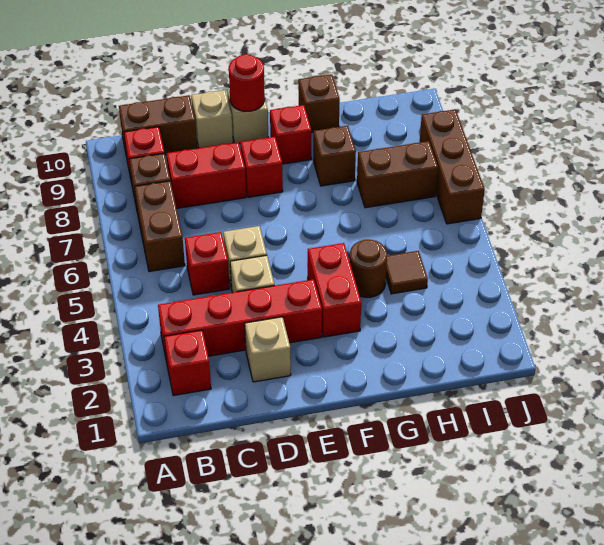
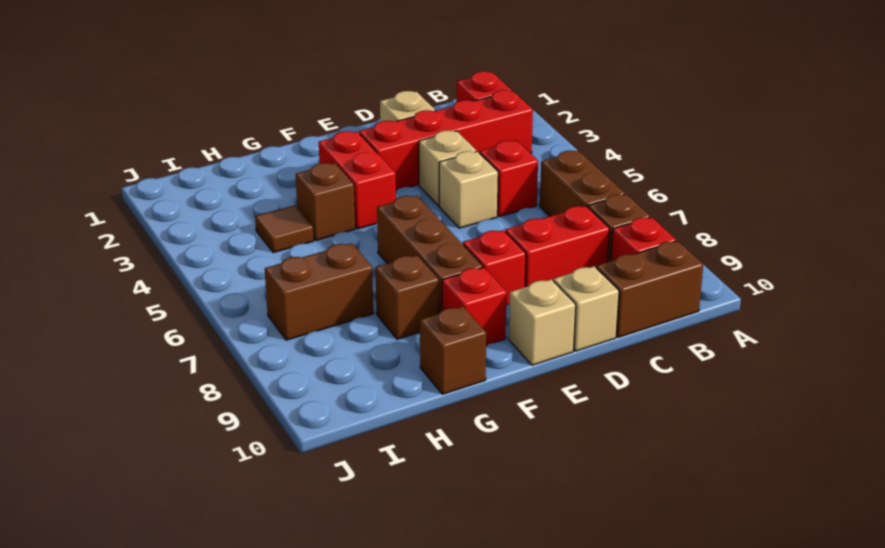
red round brick E10 level 2 -> none
brown round brick G4 level 1 -> brown brick G4 level 1
brown brick J6:J8 level 1 -> brown brick F6:F8 level 1

